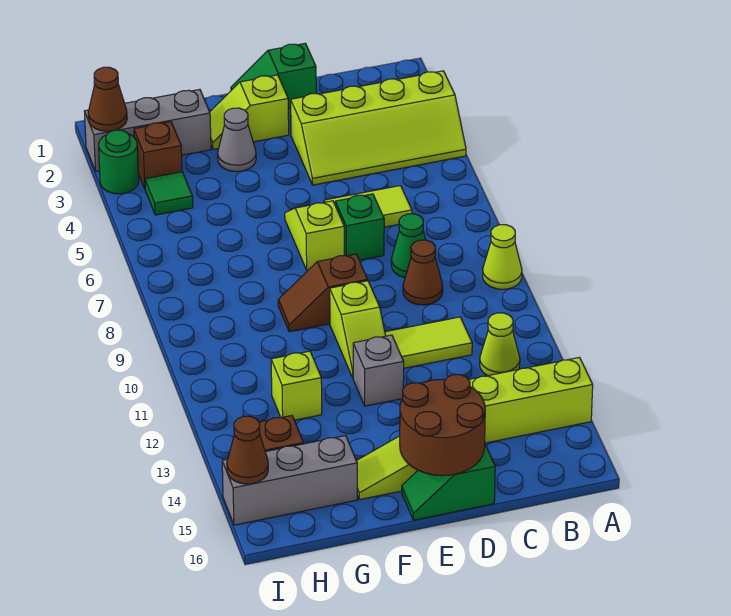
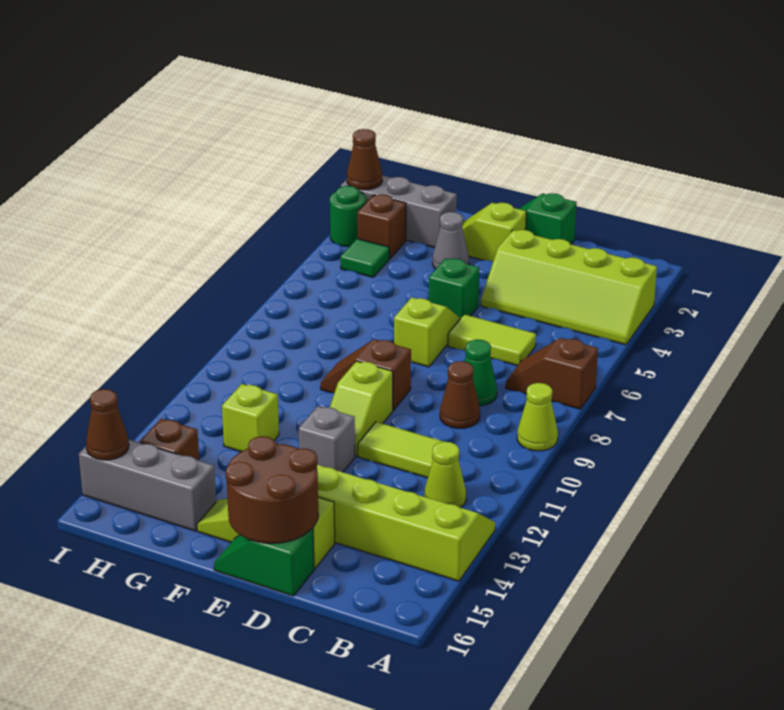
none -> brown slope A7:B7 level 1 top A
green brick D7 level 1 -> green brick E5 level 1

